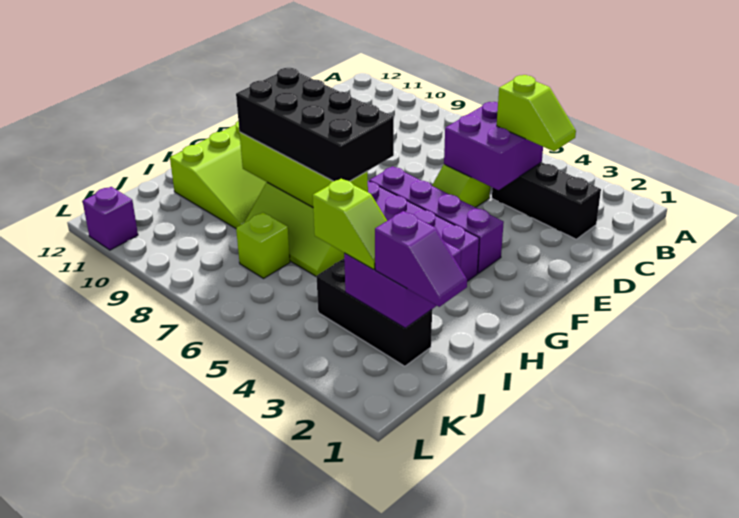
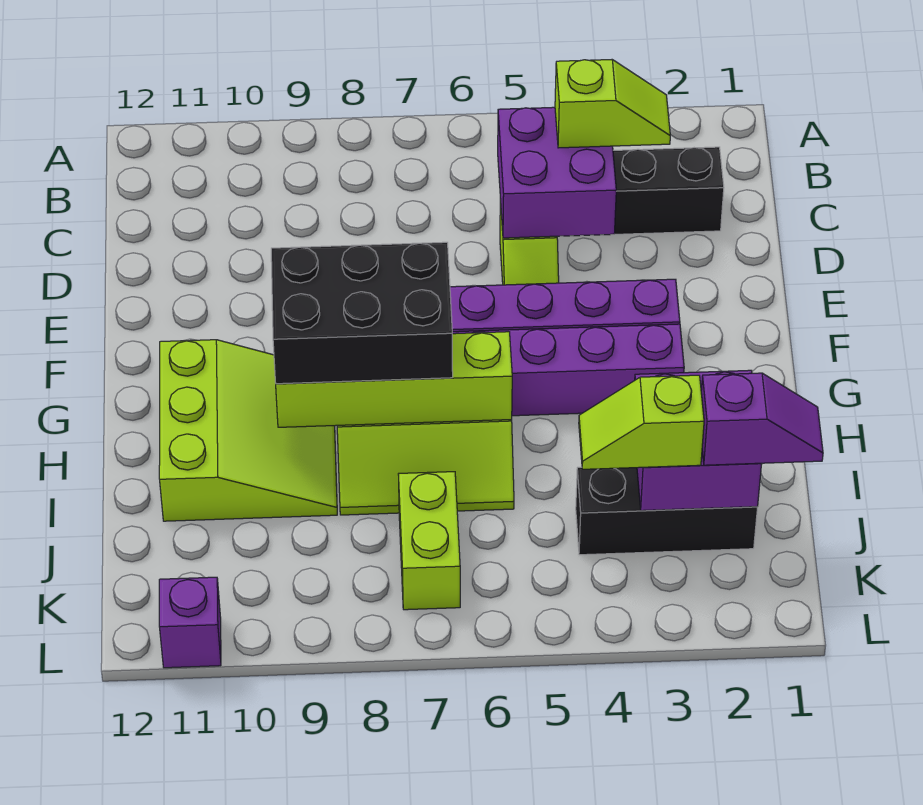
black brick G6:H9 level 3 -> black brick G7:H9 level 3
lime slope J3:J4 level 3 top 4 -> lime slope J3:J4 level 3 top 3
lime brick J7 level 1 -> lime brick J7:K7 level 1

